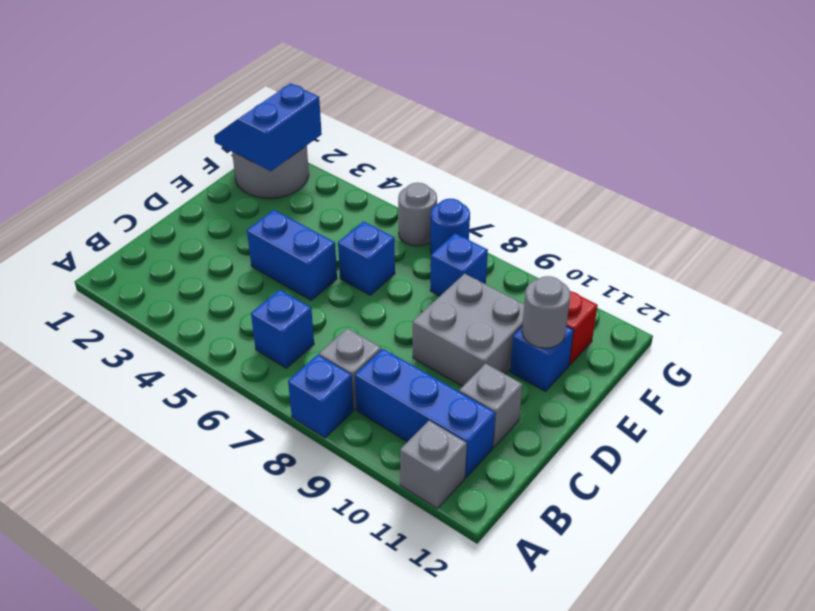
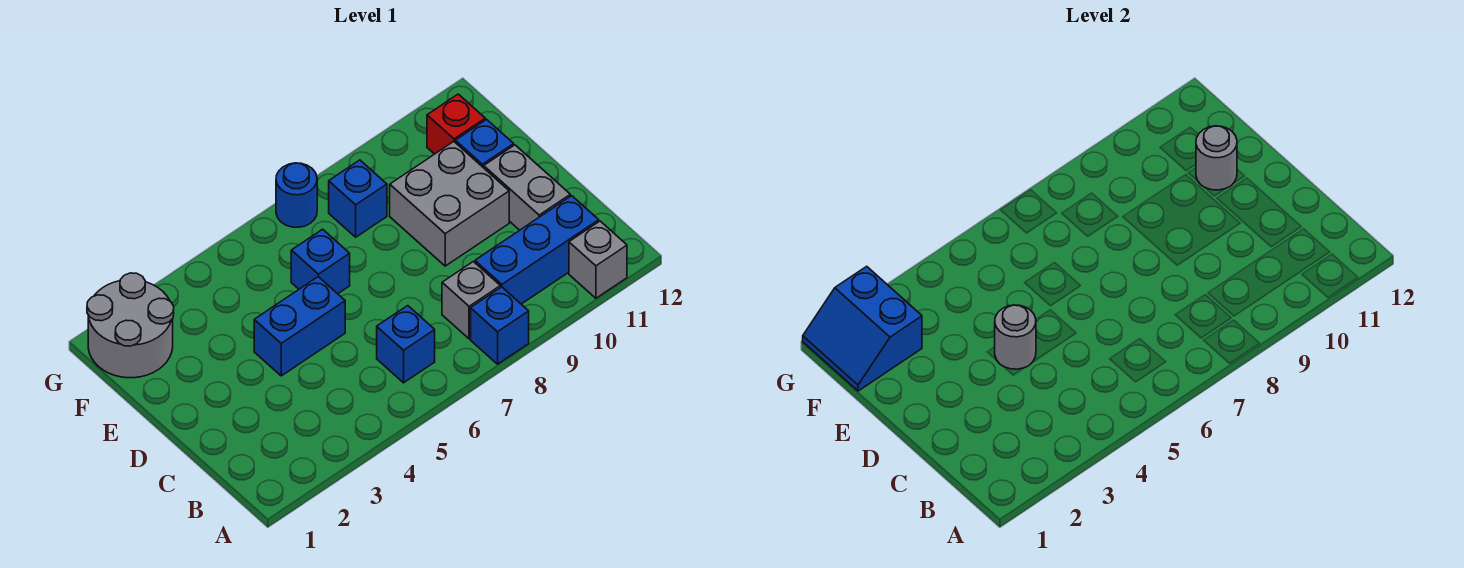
grey brick C11 level 1 -> grey brick C11:D11 level 1
grey round brick G6 level 1 -> grey round brick D4 level 2

